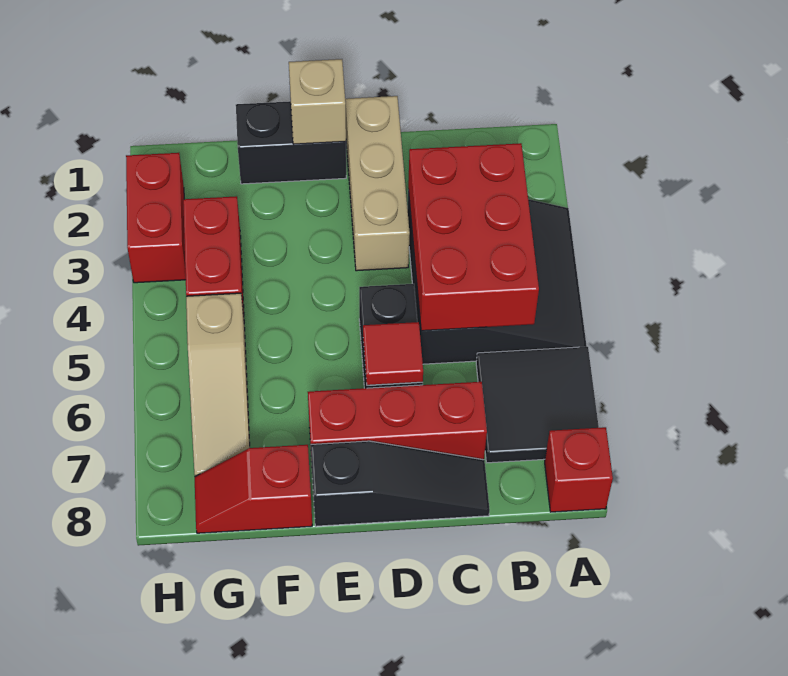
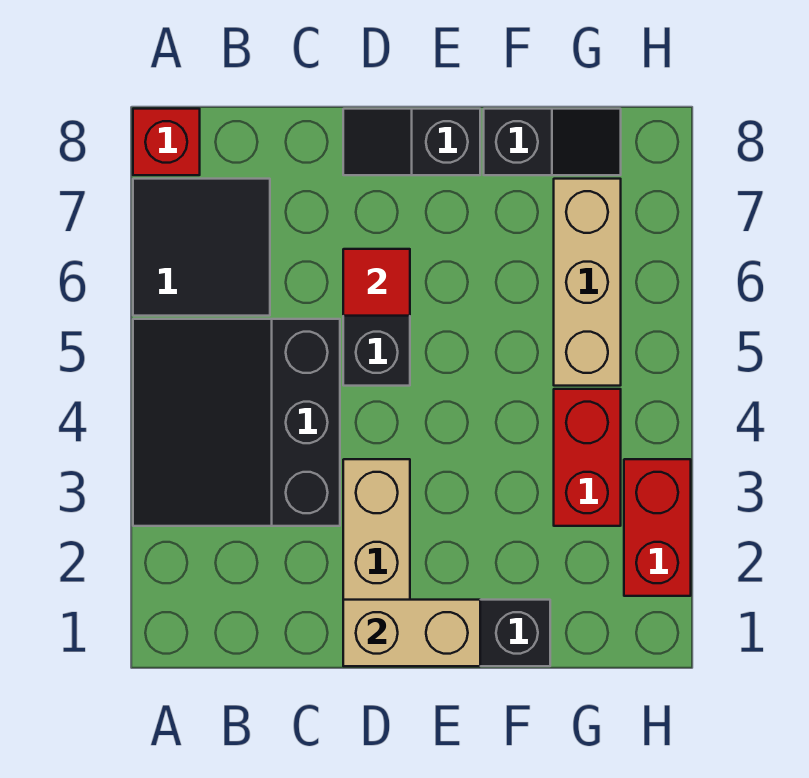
red brick B3:C5 level 2 -> none
red brick C7:E7 level 1 -> none
black slope C8:E8 level 1 top E -> black slope D8:E8 level 1 top E
tan brick E1 level 2 -> tan brick D1:E1 level 2
red slope F8:G8 level 1 top F -> black slope F8:G8 level 1 top F
tan slope G5:G7 level 1 top 5 -> tan brick G5:G7 level 1

